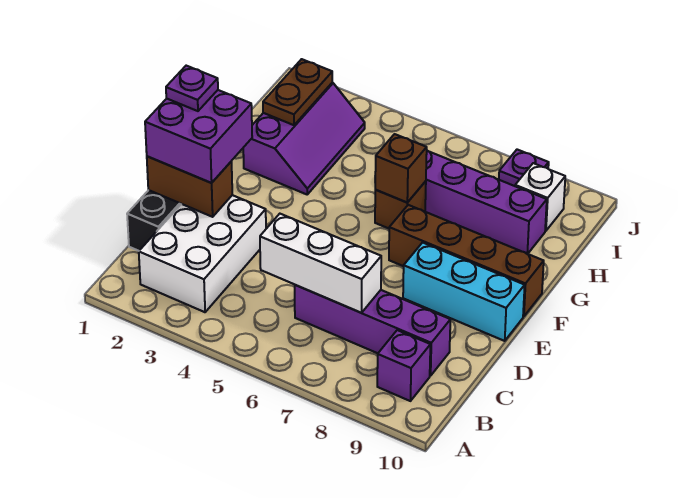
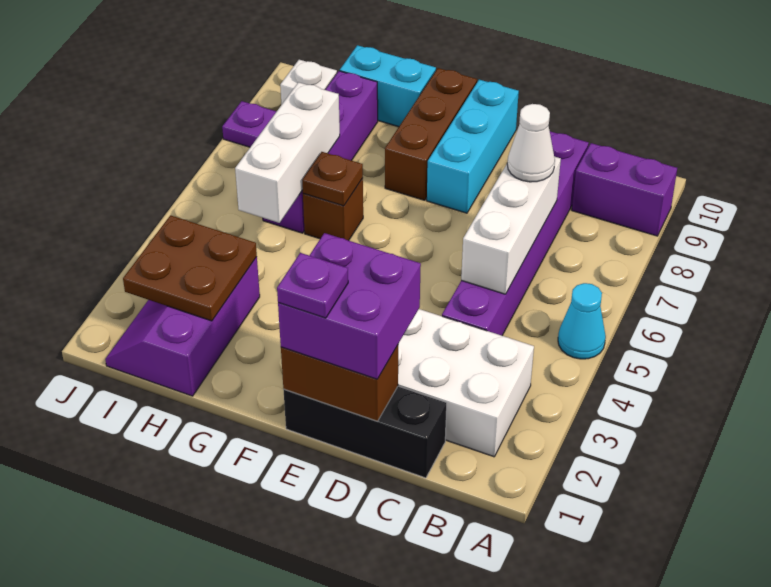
none -> cyan cone A5 level 1
purple brick B9 level 1 -> purple brick A9:B9 level 1
purple brick C6:C9 level 1 -> purple brick C4:C9 level 1
none -> white cone C7 level 3
brown brick D1:D2 level 2 -> brown brick D1:E1 level 2
brown brick F7:F10 level 1 -> brown brick F8:F10 level 1
purple slope G2:I3 level 1 top 2 -> purple slope H1:I3 level 1 top H
brown brick G6 level 2 -> brown plate G6 level 2
none -> cyan brick G10:H10 level 1
brown plate H2:I2 level 2 -> brown plate H2:I3 level 2
none -> white brick H5:H7 level 2

